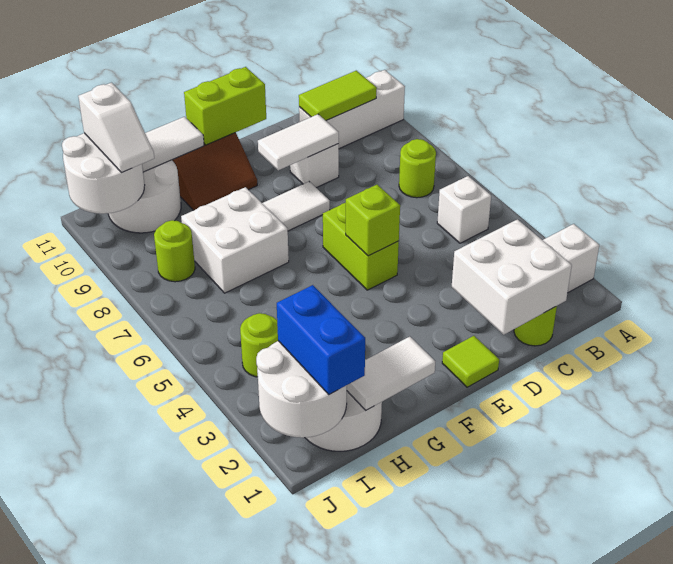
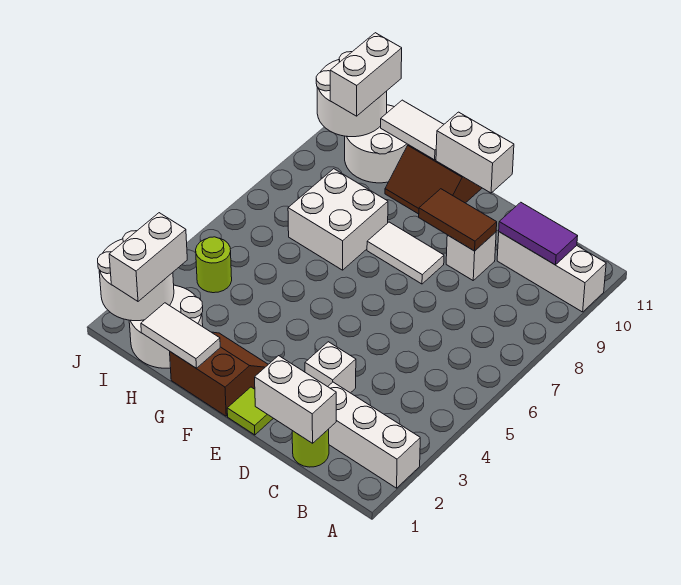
white brick B5 level 1 -> white brick D3 level 1
lime round brick B7 level 1 -> none
lime tile B10:C10 level 2 -> purple tile B10:C10 level 2
white brick C1:D2 level 2 -> white brick C1:D1 level 2
white tile D9:E9 level 2 -> brown tile D9:E9 level 2
lime brick E5:E6 level 1 -> none
lime brick E5 level 2 -> none
lime brick E11:F11 level 2 -> white brick E11:F11 level 2
none -> brown slope F1:G2 level 1 top 1
blue brick I1:I2 level 3 -> white brick I1:I2 level 3
lime round brick I8 level 1 -> none
white slope I10:I11 level 3 top 11 -> white brick I10:I11 level 3

